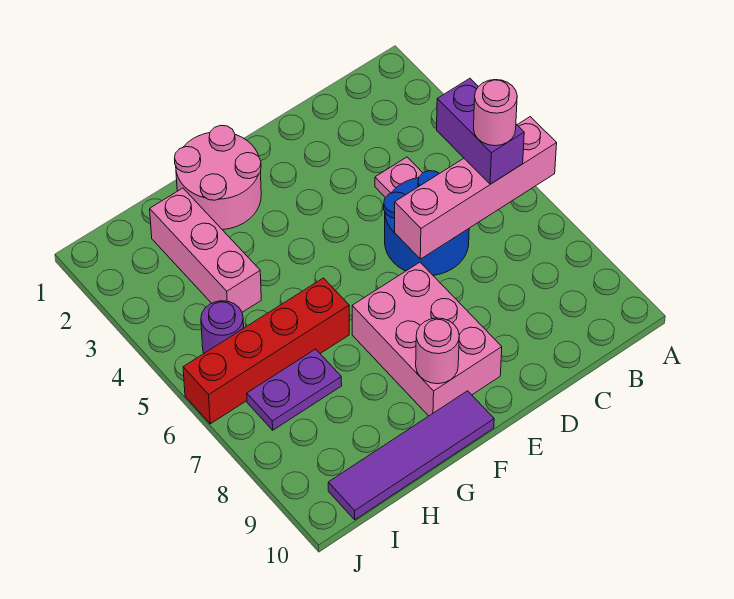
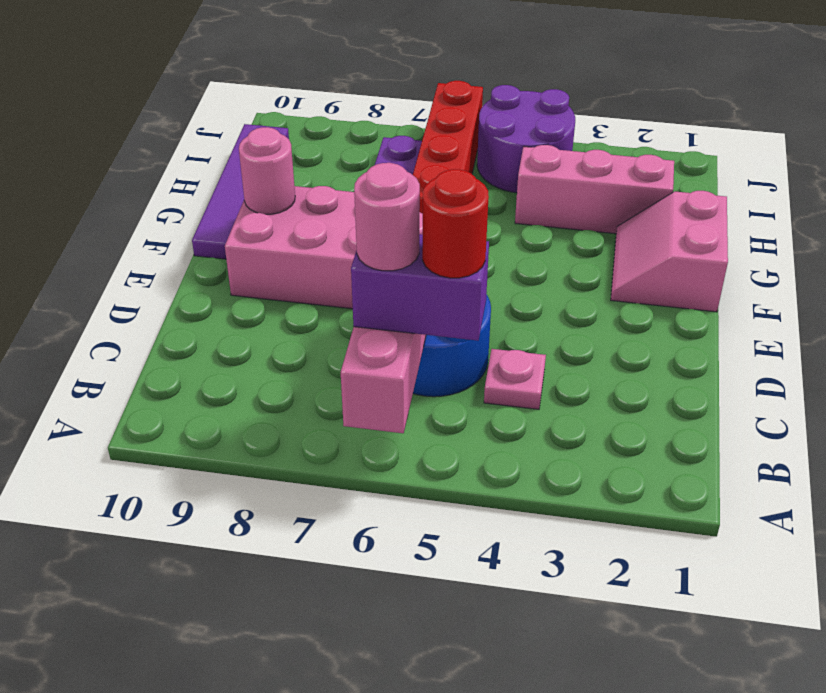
none -> red round brick B5 level 4
pink round brick F1:G2 level 1 -> pink slope F1:G2 level 1 top 1
purple round brick I5 level 1 -> purple round brick I4:J5 level 1

